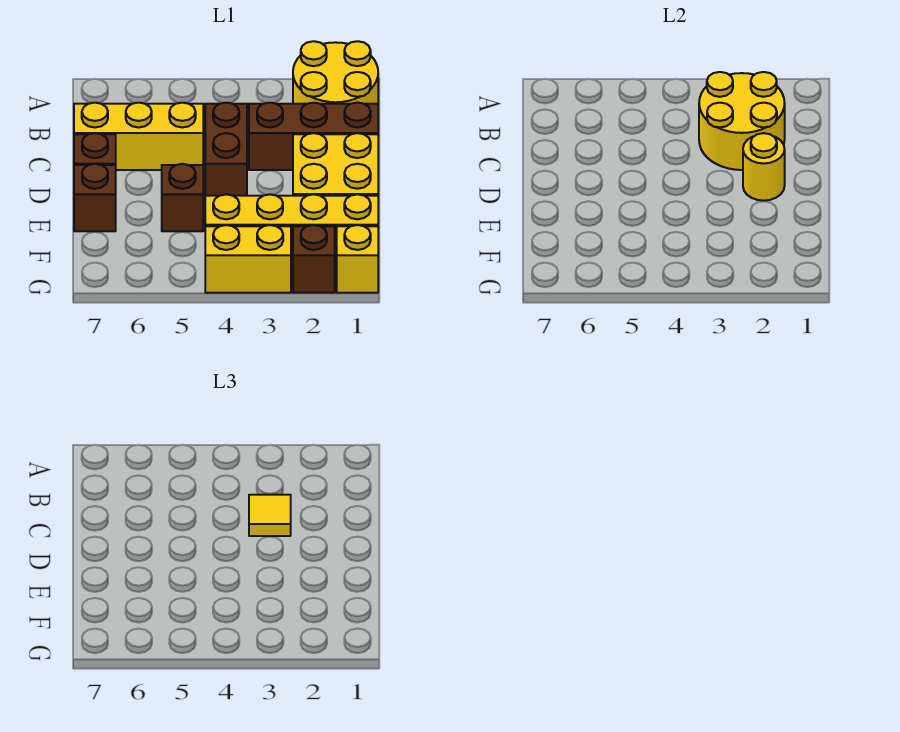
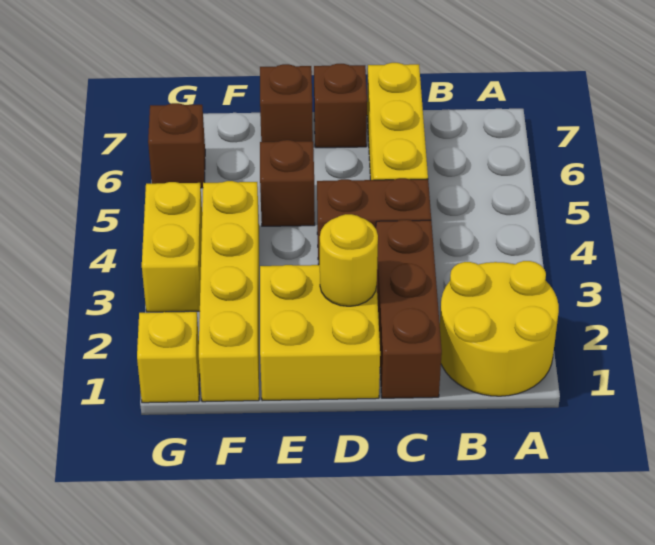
yellow round brick B2:C3 level 2 -> none
yellow tile C3 level 3 -> none
brown brick G2 level 1 -> brown brick G6 level 1

